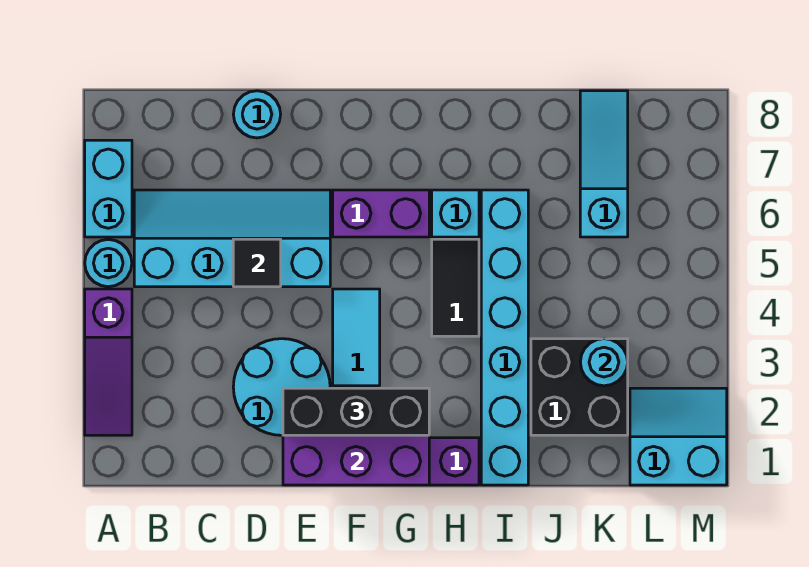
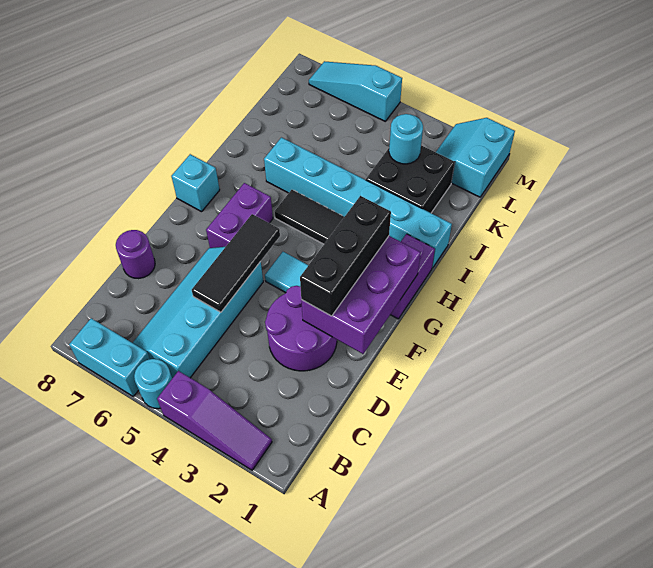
cyan round brick D2:E3 level 1 -> purple round brick D2:E3 level 1
black tile D5 level 2 -> black tile D5:F5 level 2
cyan round brick D8 level 1 -> purple round brick D8 level 1
cyan brick H6 level 1 -> cyan brick G8 level 1
cyan slope K6:K8 level 1 top 6 -> cyan slope M5:M7 level 1 top 5

